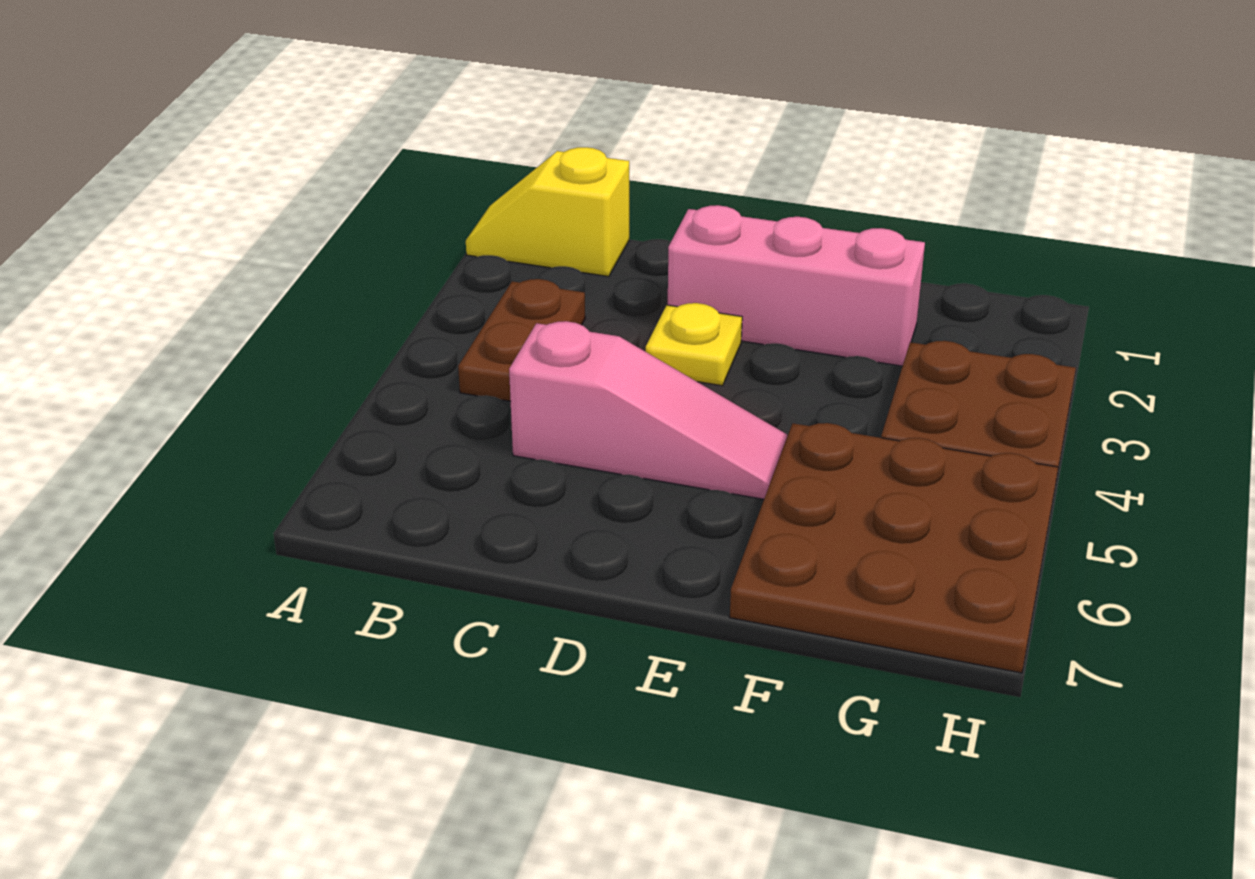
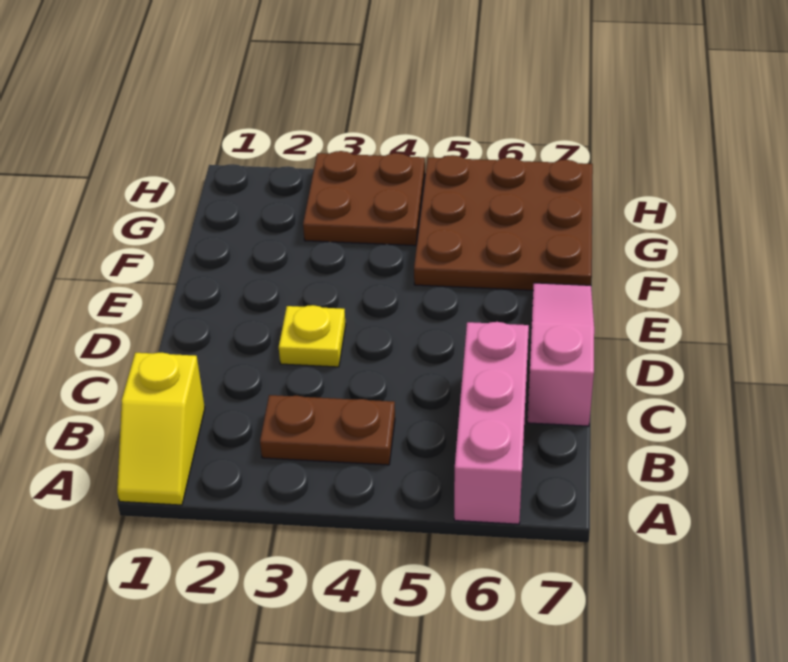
pink slope C5:E5 level 1 top C -> pink slope C7:E7 level 1 top C
pink brick D2:F2 level 1 -> pink brick A6:C6 level 1

